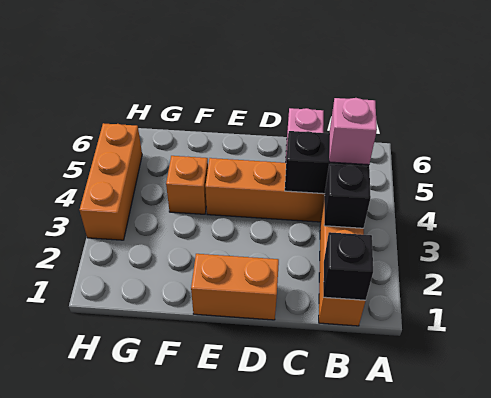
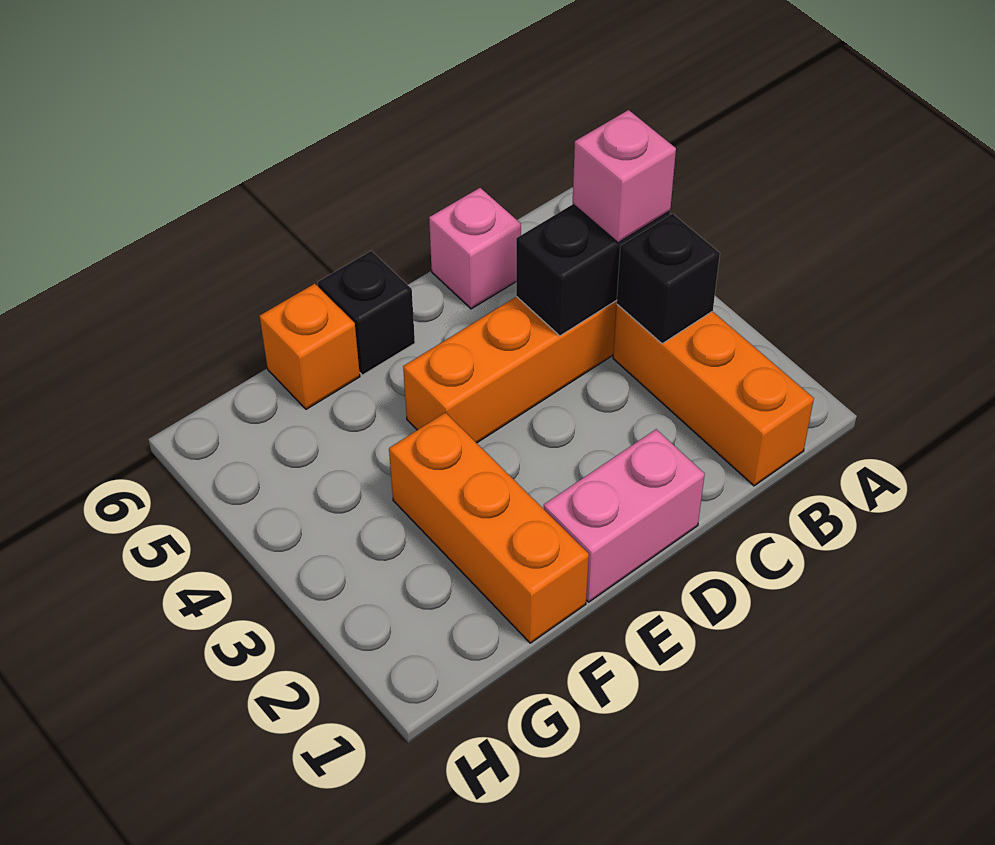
black brick B1 level 2 -> black brick E6 level 1
orange brick D1:E1 level 1 -> pink brick D1:E1 level 1
orange brick F4 level 1 -> orange brick F6 level 1
orange brick H3:H5 level 1 -> orange brick F1:F3 level 1

